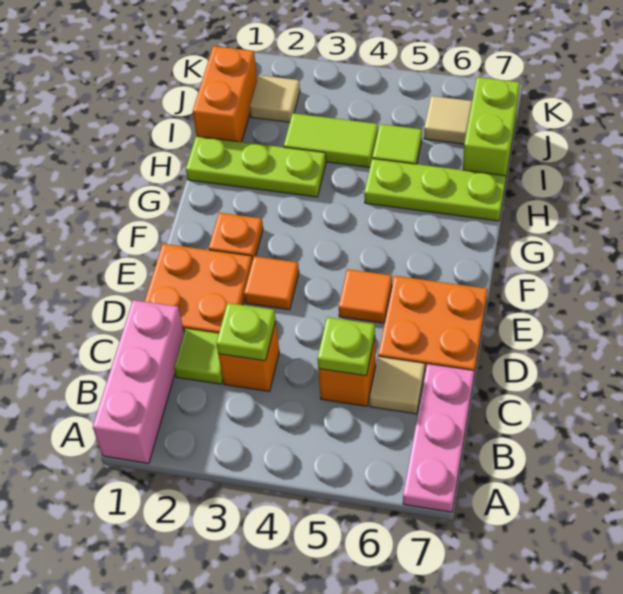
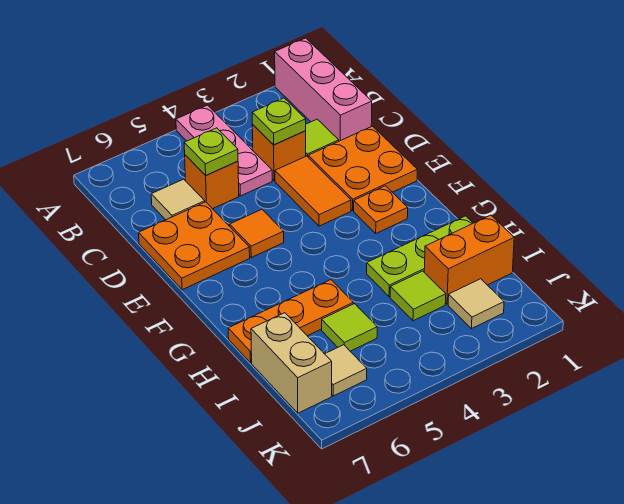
pink plate A7:C7 level 1 -> pink plate A4:C4 level 1
orange tile E3 level 1 -> orange tile D3:E3 level 1
lime plate H5:H7 level 1 -> orange plate H5:H7 level 1
orange brick I1:J1 level 1 -> orange brick I1:I2 level 1
lime tile I3:I4 level 1 -> lime tile I3 level 1
lime brick I7:J7 level 1 -> tan brick I7:J7 level 1

